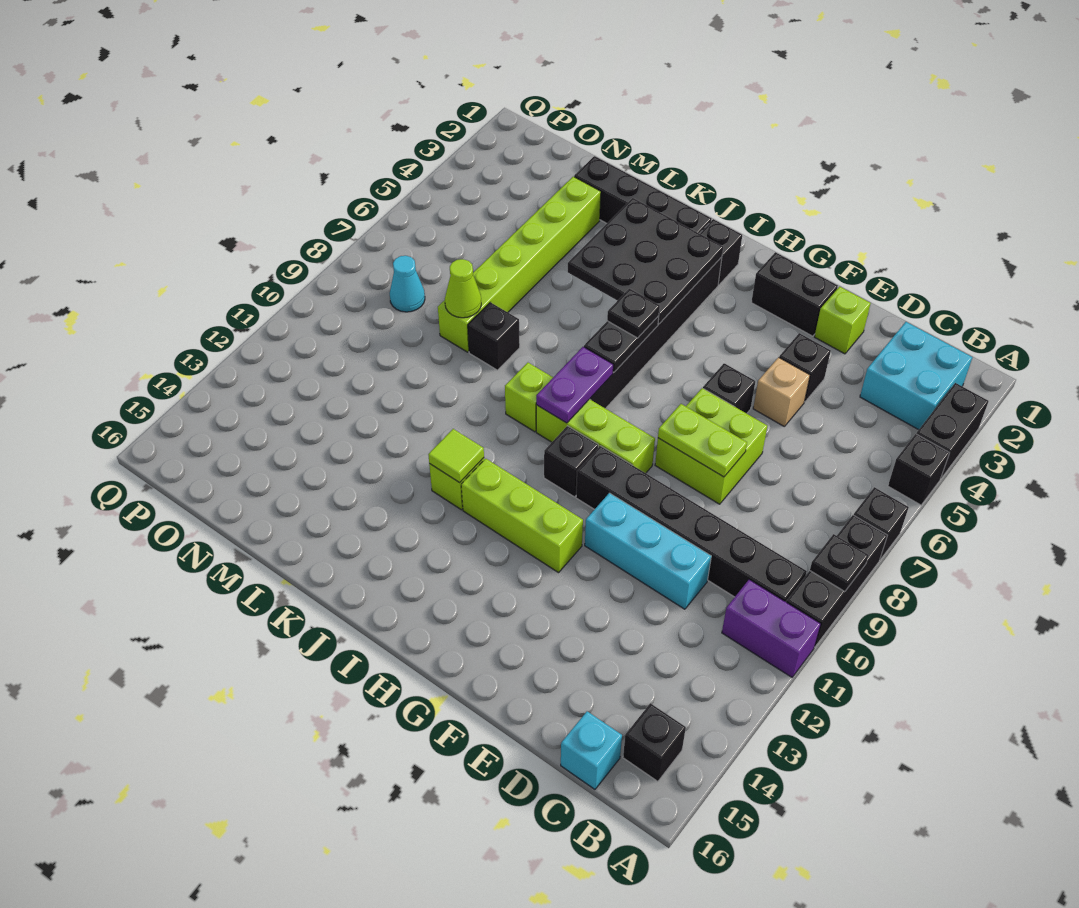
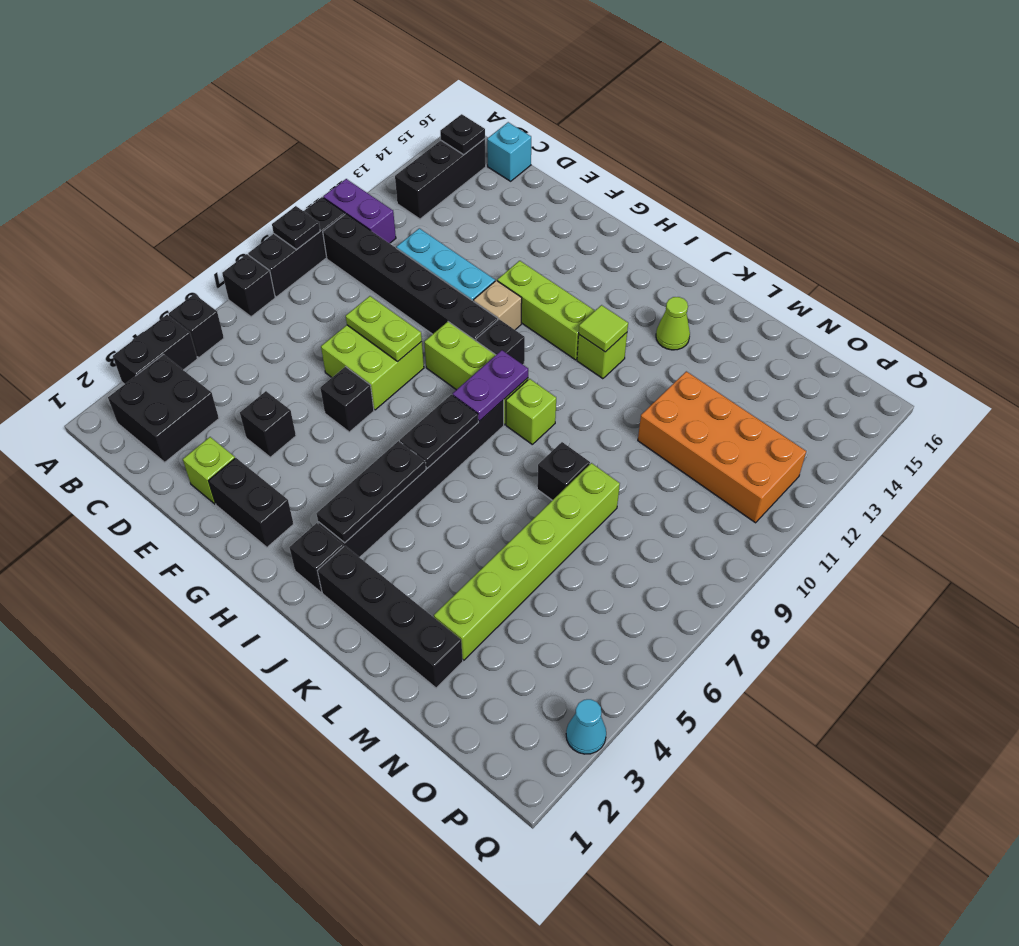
cyan brick B2:C3 level 1 -> black brick B2:C3 level 1
black brick B15 level 1 -> black brick B13:B15 level 1
tan brick E5 level 1 -> tan brick G11 level 1
black plate I3:K5 level 2 -> black plate I3:I5 level 2
black plate I6 level 3 -> black plate B15 level 2
lime cone M8 level 2 -> lime cone K14 level 1
none -> orange brick M11:P12 level 1
cyan cone O8 level 1 -> cyan cone Q3 level 1

